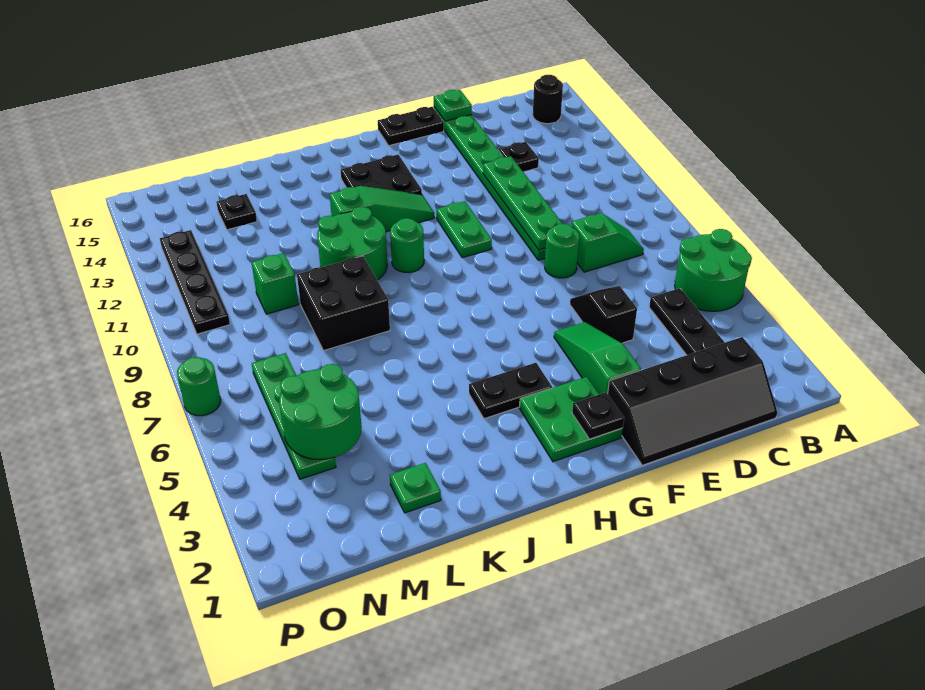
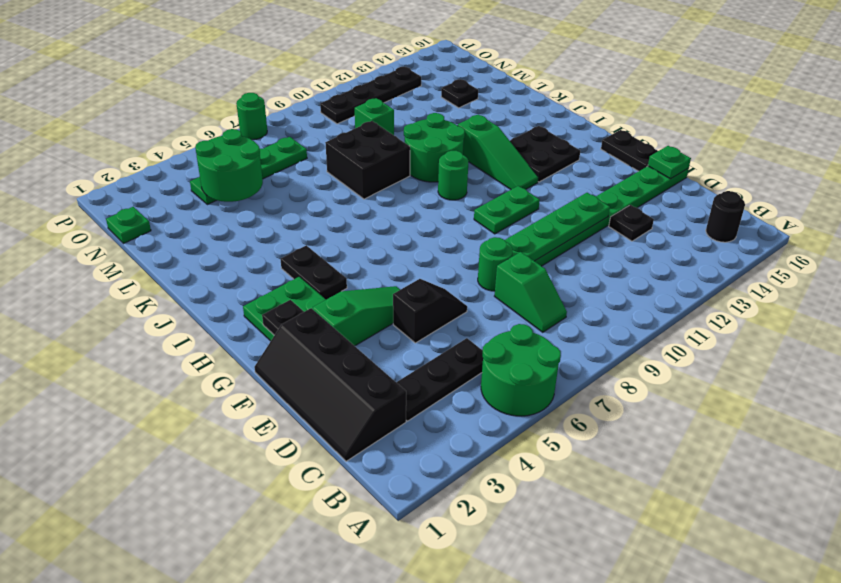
green plate L2 level 1 -> green plate N1 level 1

